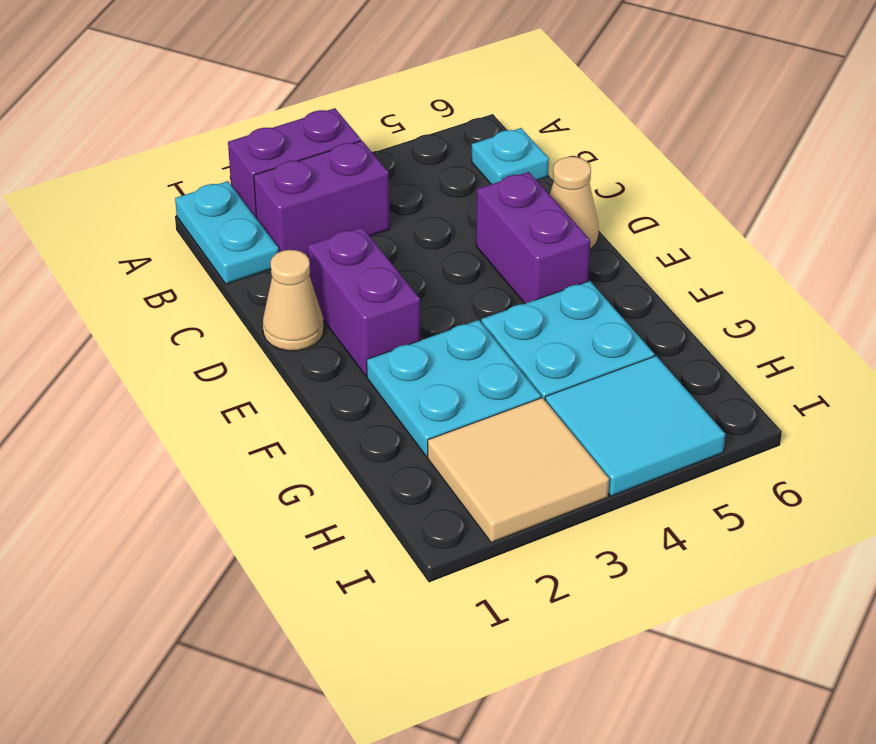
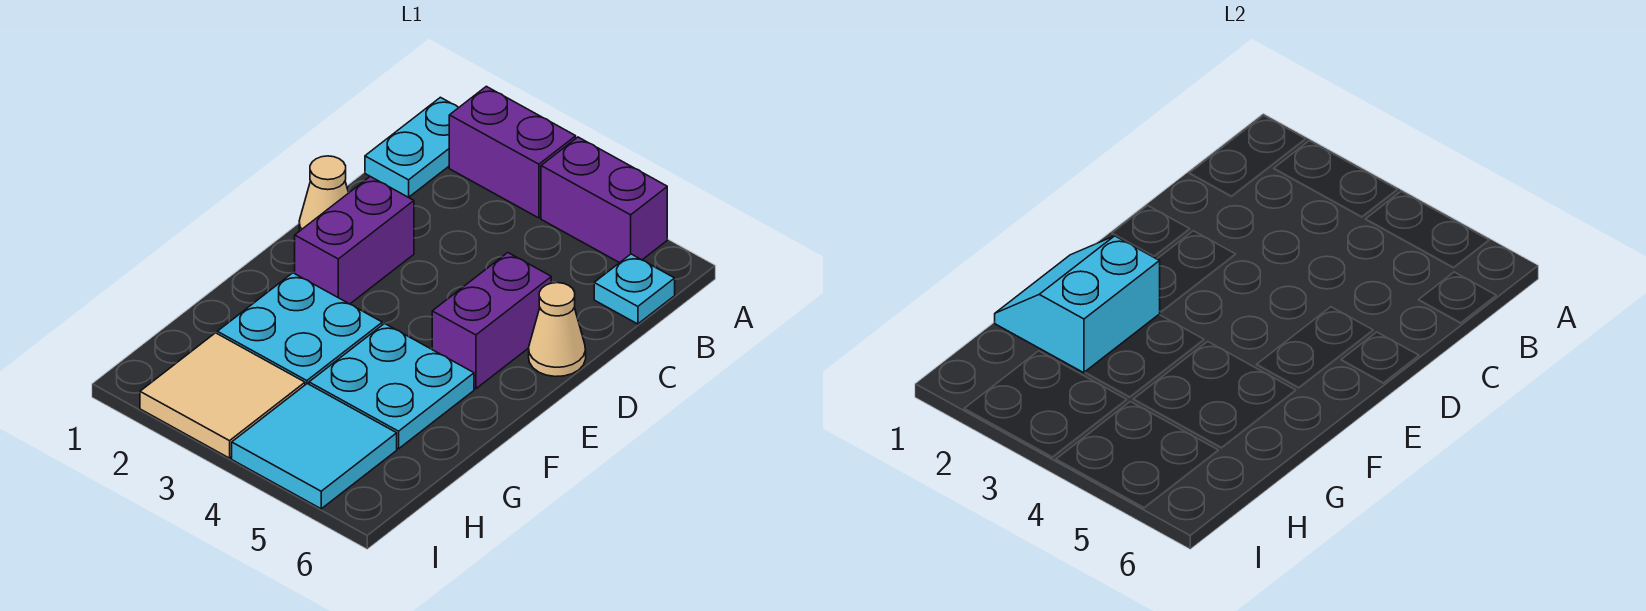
purple brick B2:B3 level 1 -> purple brick A4:A5 level 1
none -> cyan slope F1:G2 level 2 top 2

